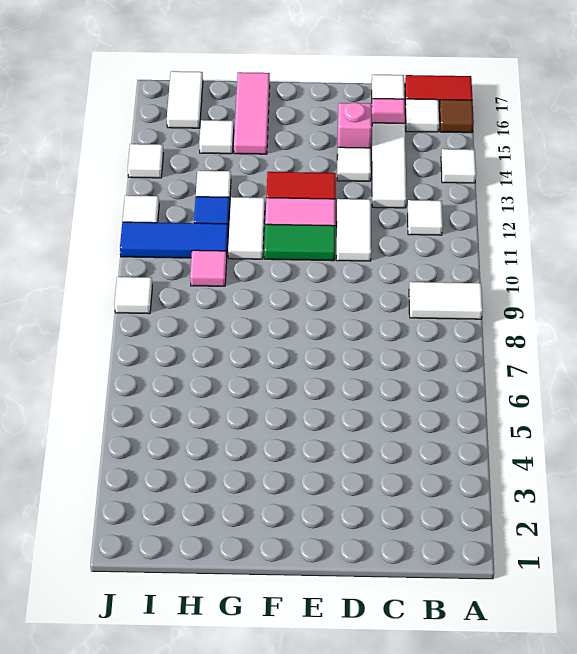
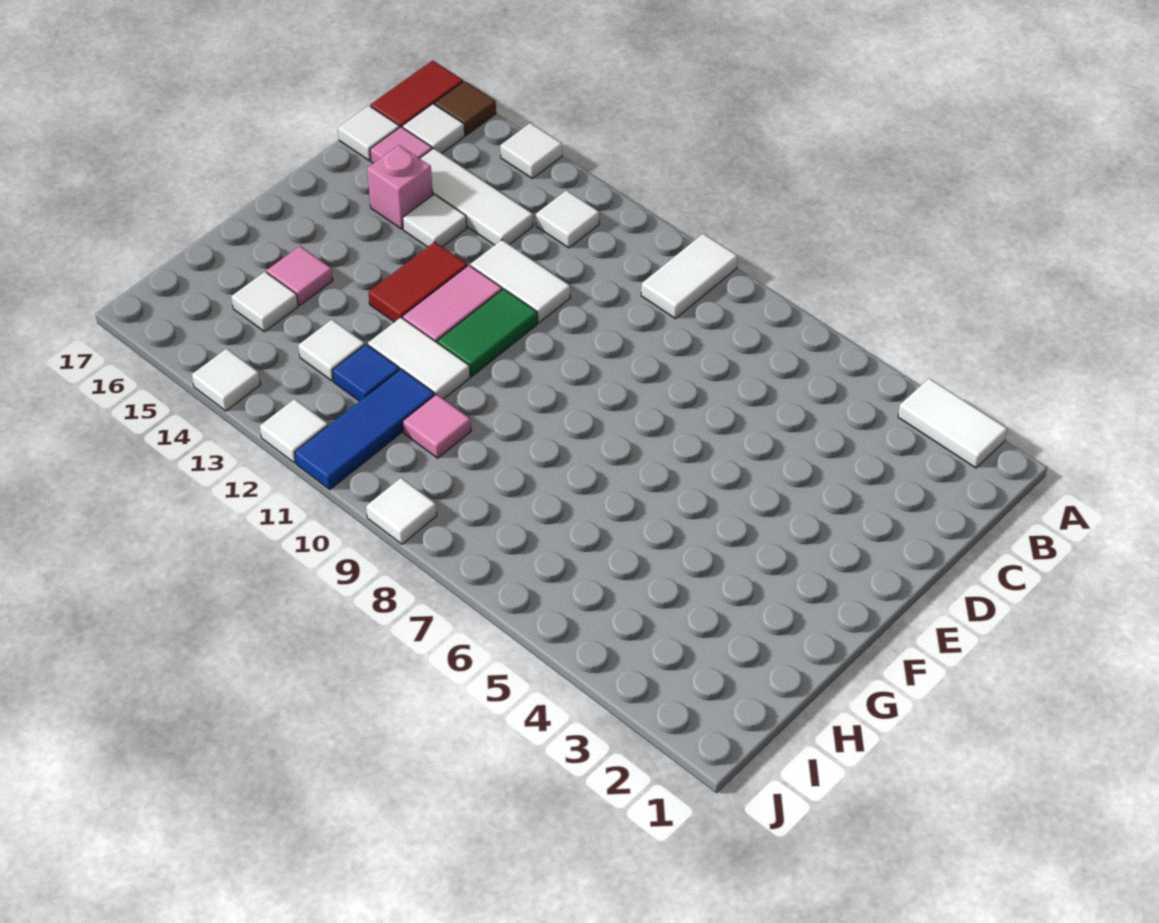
pink tile G15:G17 level 1 -> pink tile G15 level 1
white tile I16:I17 level 1 -> white tile A2:A3 level 1

